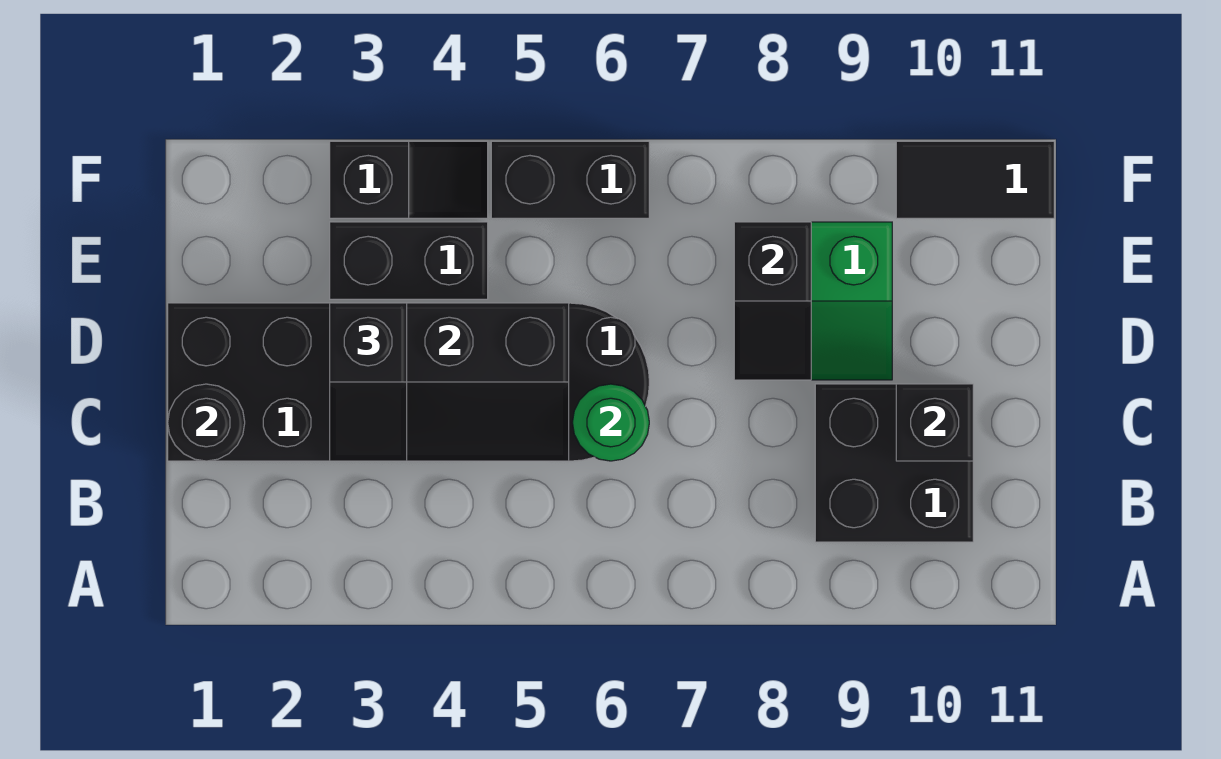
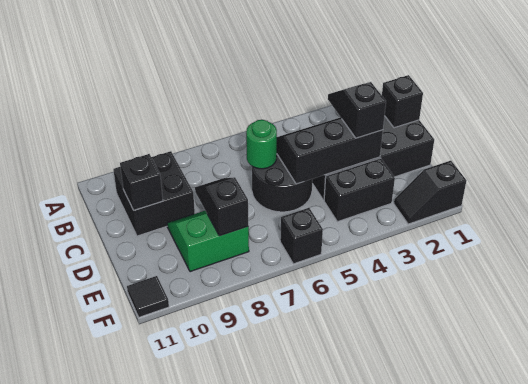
black round brick C1 level 2 -> black brick C1 level 2
black slope F3:F4 level 1 top 3 -> black slope F1:F2 level 1 top 1
black brick F5:F6 level 1 -> black brick F6 level 1
black tile F10:F11 level 1 -> black tile F11 level 1

